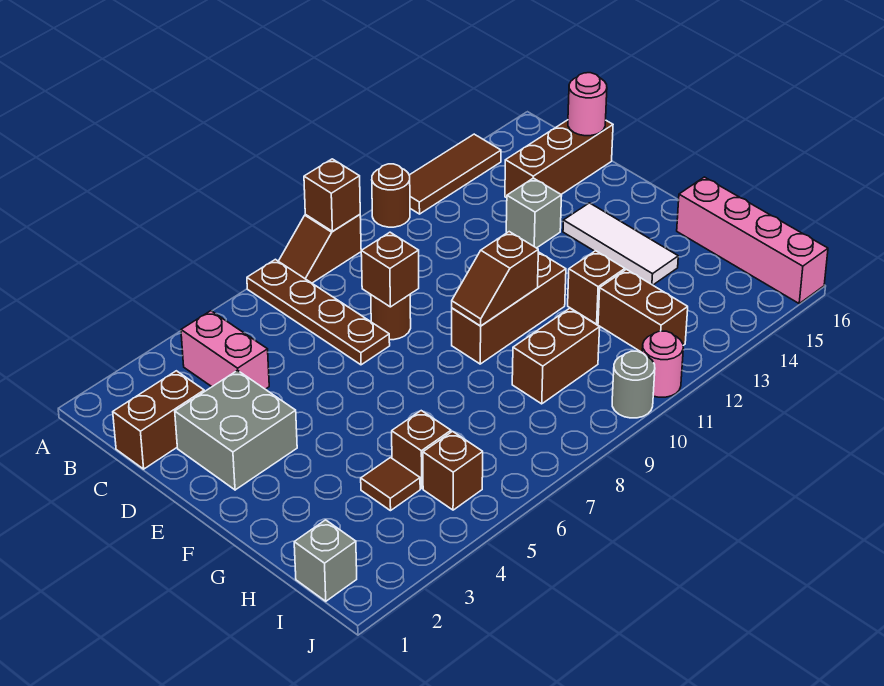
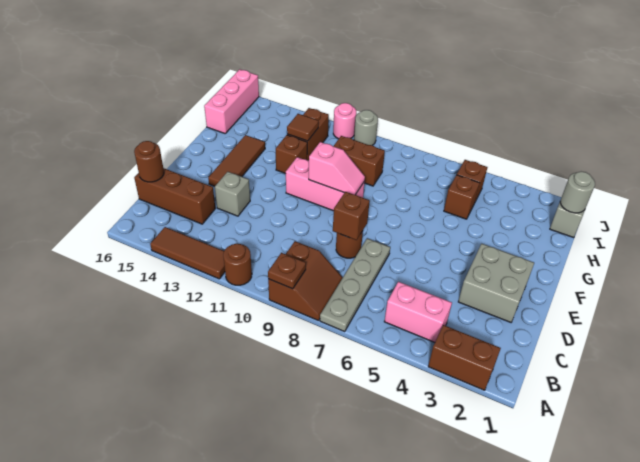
brown plate A7:D7 level 1 -> grey plate A7:D7 level 1
brown slope A8:A9 level 1 top 9 -> brown slope A8:B9 level 1 top 9
brown brick A9 level 2 -> brown plate A9 level 2
pink brick B4:C4 level 1 -> pink brick B4:B5 level 1
brown brick C1:C2 level 1 -> brown brick A2:A3 level 1
pink round brick C16 level 2 -> brown round brick C16 level 2
white tile E14:G14 level 1 -> brown tile E14:G14 level 1
brown brick F9:F11 level 1 -> pink brick F9:F11 level 1
brown slope F9:F10 level 2 top 10 -> pink slope F9:F10 level 2 top 10
pink brick G16:J16 level 1 -> pink brick H16:J16 level 1
brown tile H4 level 1 -> brown tile H12 level 2
none -> grey round brick I1 level 2

